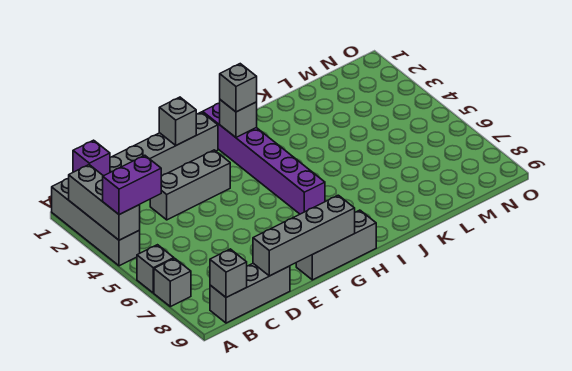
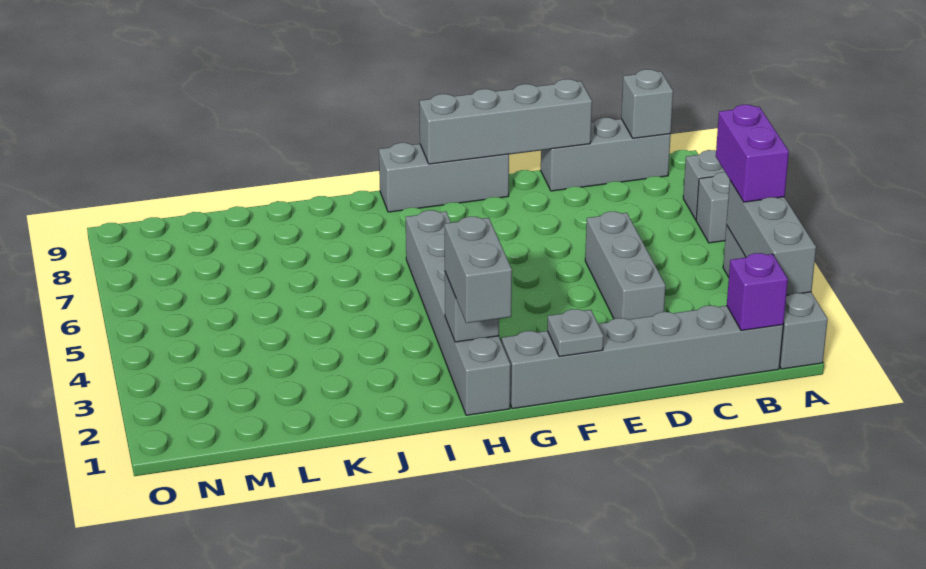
purple brick A4:B4 level 3 -> purple brick A4:A5 level 3
grey brick D3:F3 level 1 -> grey brick D3:D5 level 1
grey brick F1 level 2 -> grey plate F1 level 2
purple brick H1:H6 level 1 -> grey brick H1:H6 level 1
grey brick H2 level 3 -> grey brick H1:H2 level 3

